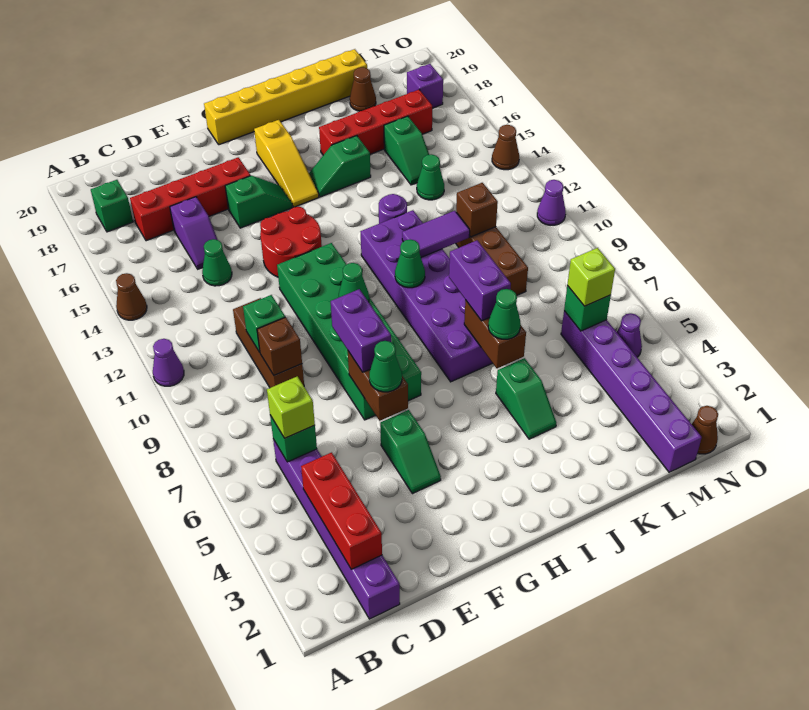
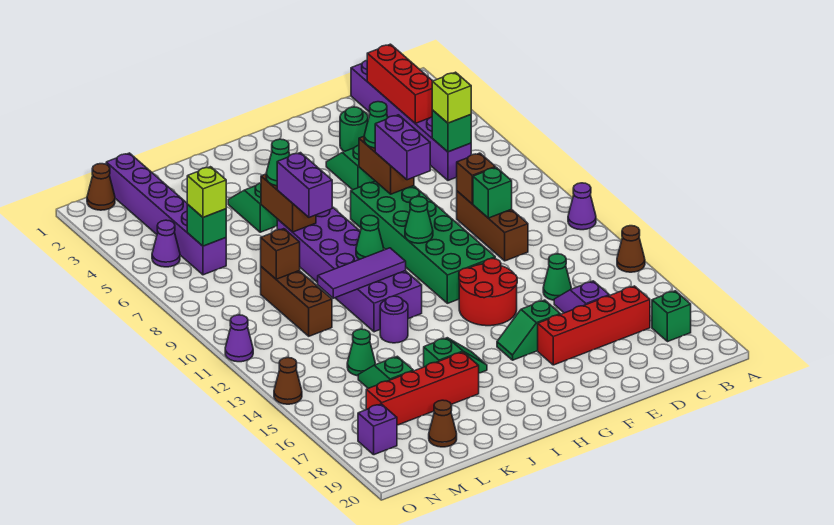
none -> green round brick E3 level 1
yellow brick G20:L20 level 1 -> none
yellow slope H16:H18 level 1 top 18 -> none
purple tile J11:K11 level 2 -> purple tile I11:K11 level 2
brown brick L11 level 2 -> brown brick L9 level 2

